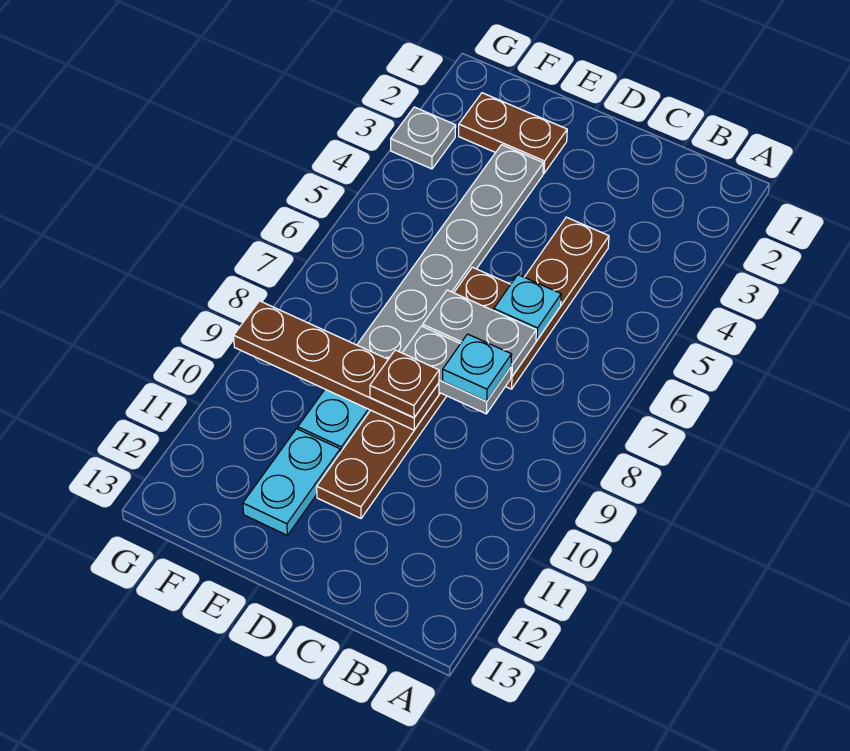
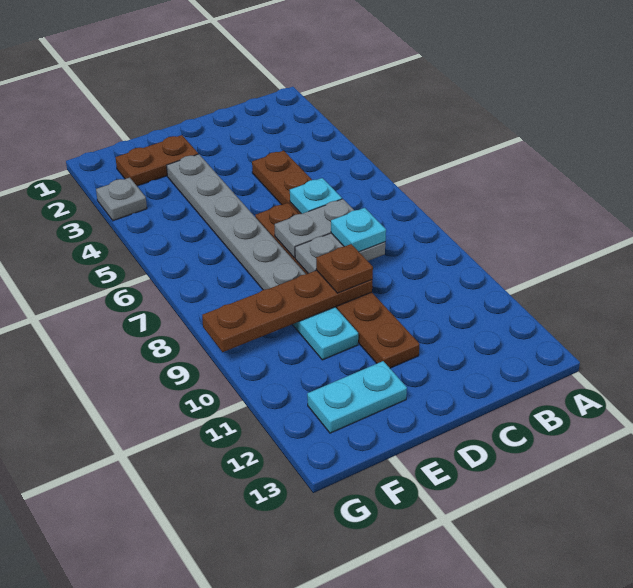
cyan plate E11:E12 level 1 -> cyan plate E12:F12 level 1

